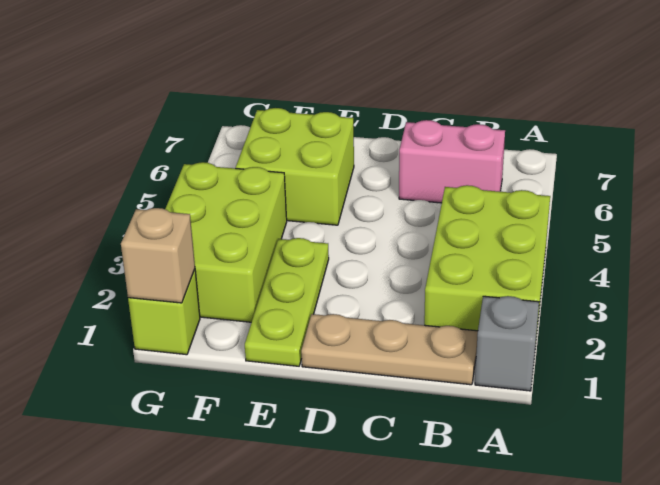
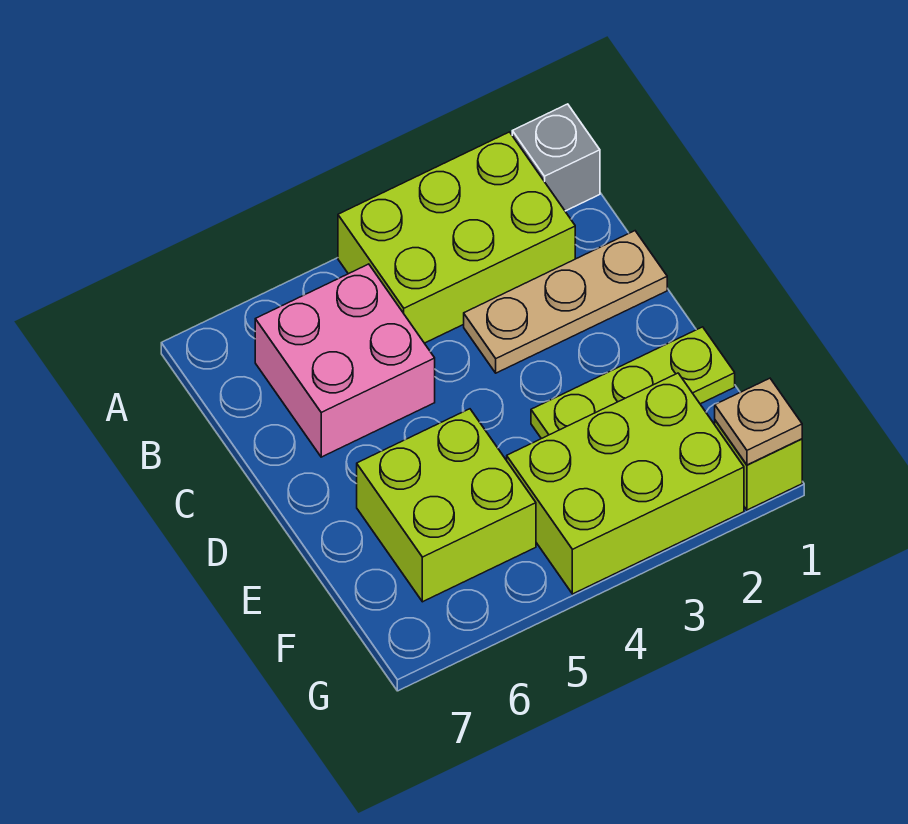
tan plate B1:D1 level 1 -> tan plate C1:C3 level 1
pink brick B6:C6 level 1 -> pink brick B5:C6 level 1
tan brick G1 level 2 -> tan plate G1 level 2

